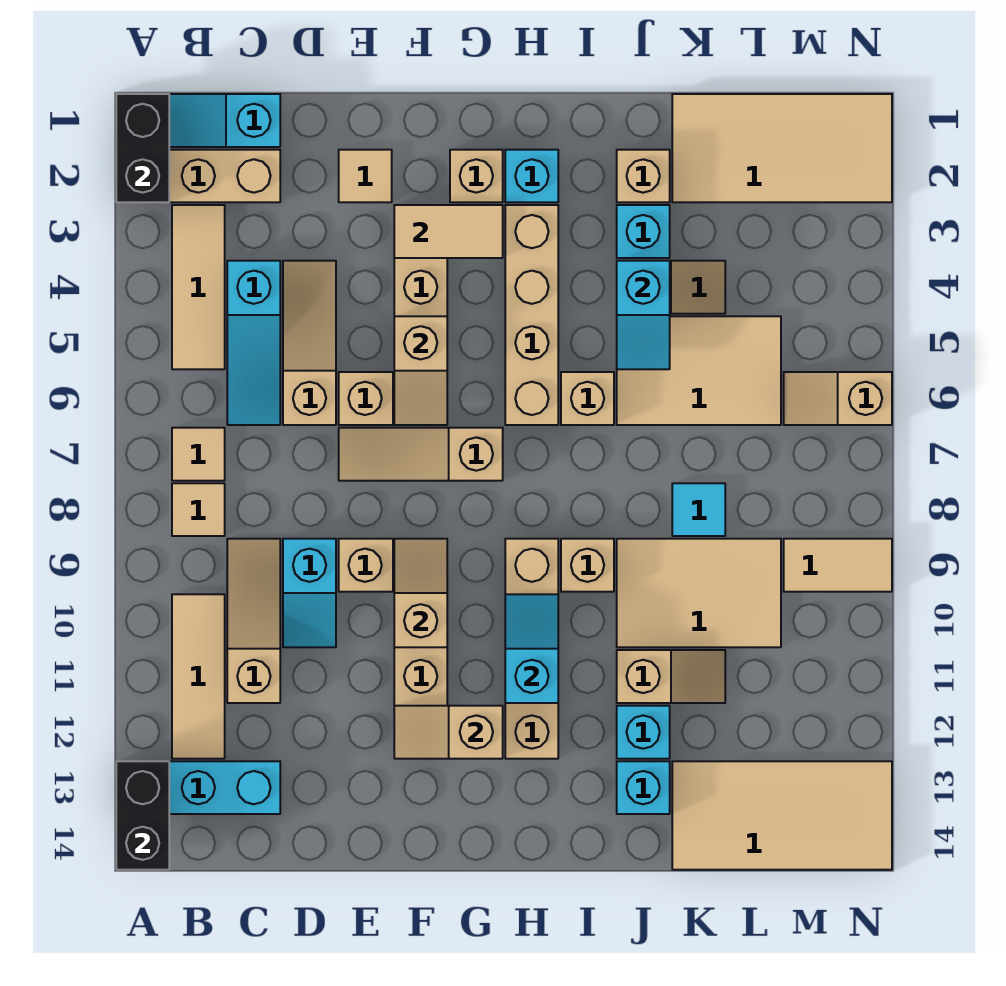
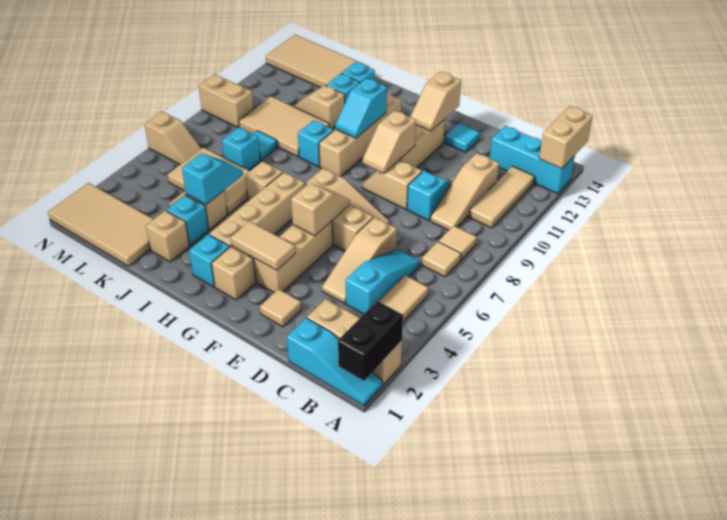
black brick A13:A14 level 2 -> tan brick A13:A14 level 2
none -> cyan tile E13 level 1
tan slope F12:G12 level 2 top G -> tan slope F12:F13 level 2 top 13
tan brick I9 level 1 -> cyan brick I9 level 1
none -> cyan brick K7 level 1
tan tile M9:N9 level 1 -> tan brick M9:N9 level 1

